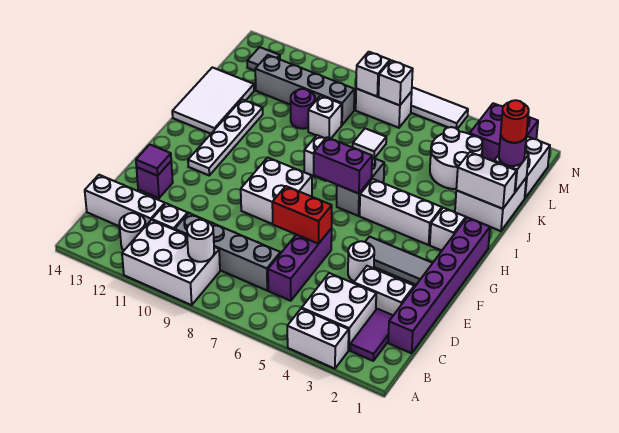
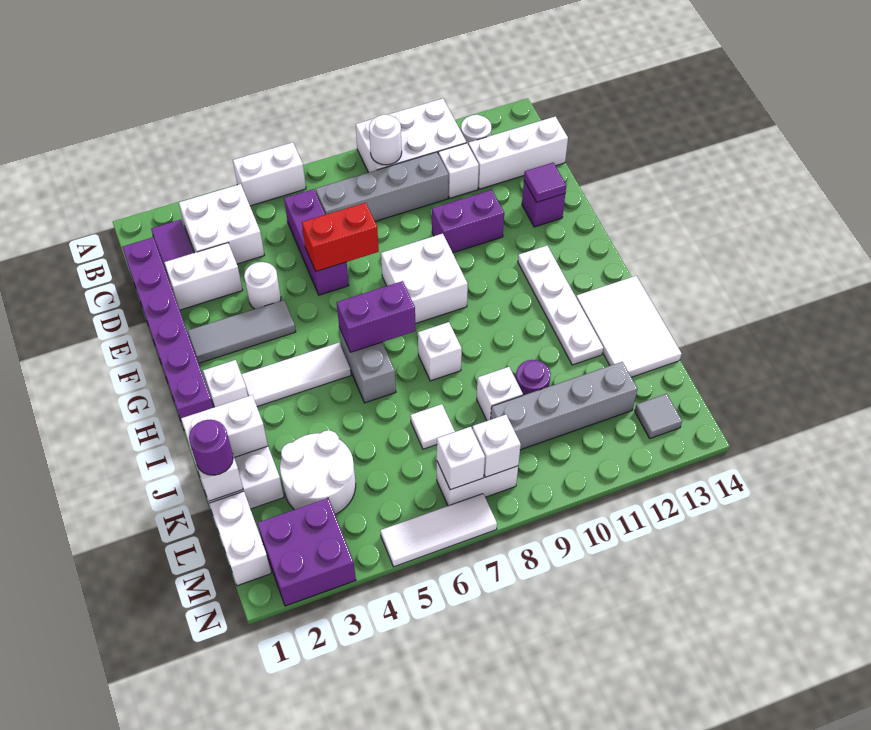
white brick A3:A4 level 1 -> white brick A5:A6 level 1
none -> purple brick E10:E11 level 1
white brick H3:H5 level 1 -> white tile H3:H5 level 1
red round brick K1 level 4 -> none

